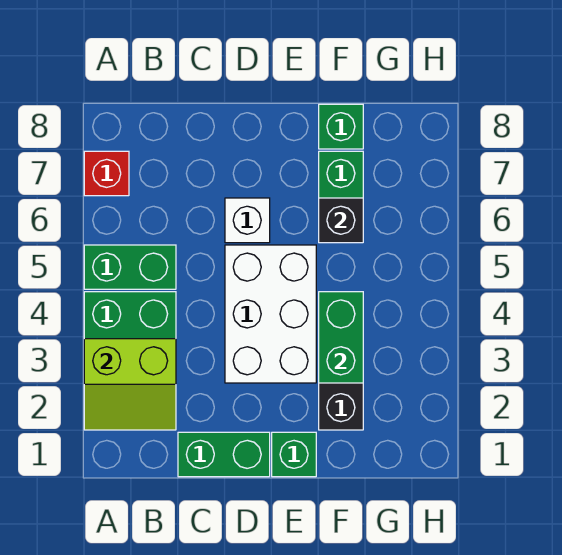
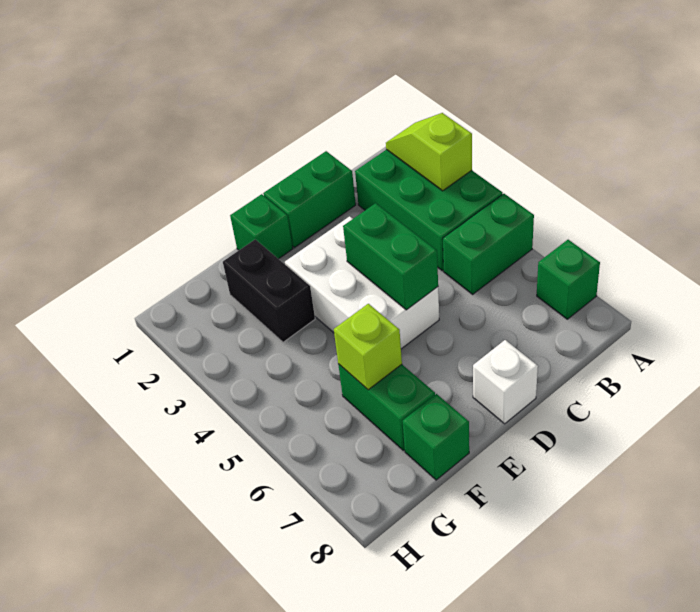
lime slope A2:B3 level 2 top 3 -> lime slope A2:A3 level 2 top 3
red brick A7 level 1 -> green brick A7 level 1
white brick D6 level 1 -> white brick D8 level 1
green brick F3:F4 level 2 -> green brick D4:D5 level 2
black brick F6 level 2 -> lime brick F6 level 2

